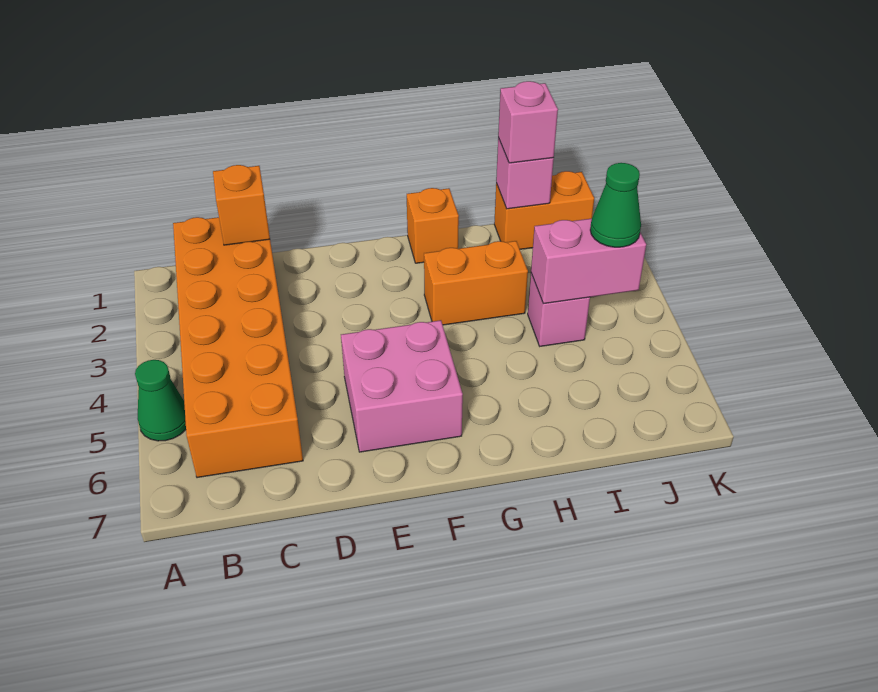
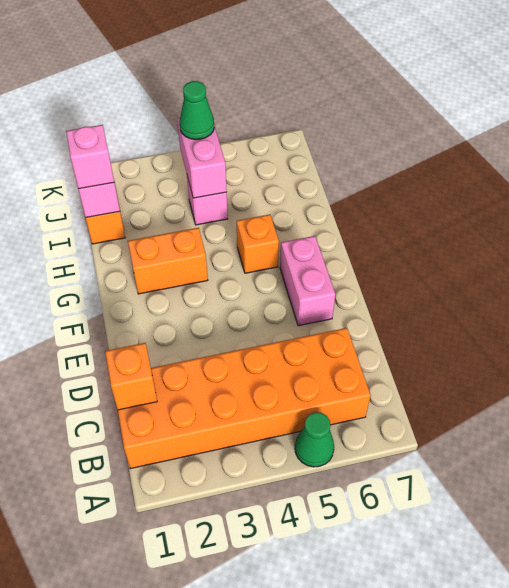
pink brick E5:F6 level 1 -> pink brick E6:F6 level 1
orange brick G1 level 1 -> orange brick G5 level 1
orange brick G3:H3 level 1 -> orange brick G2:G3 level 1

